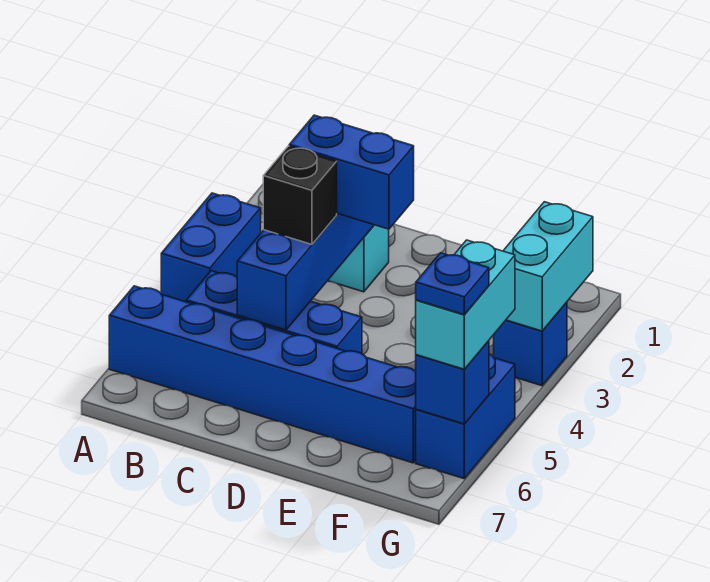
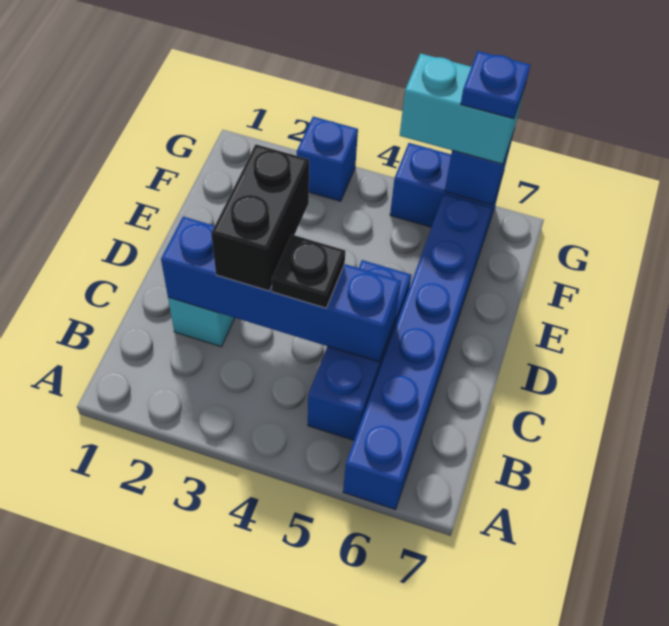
blue brick A3:A4 level 1 -> none
blue brick C3:D3 level 3 -> black brick C3:D3 level 3
black brick C4 level 3 -> black plate C4 level 3
cyan brick G2:G3 level 2 -> none

